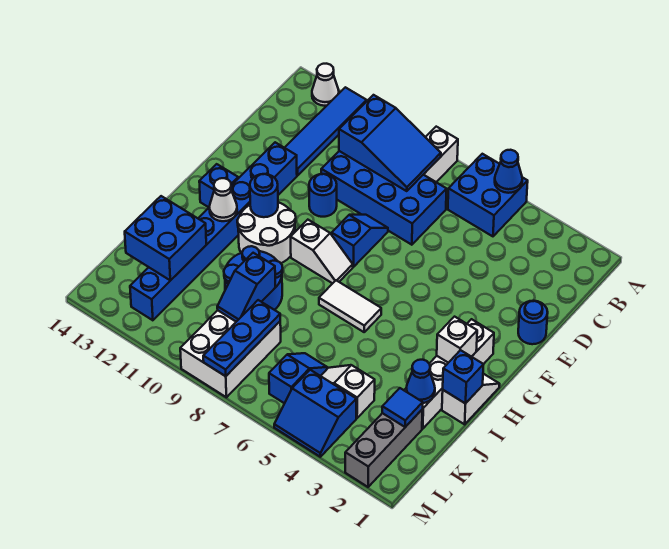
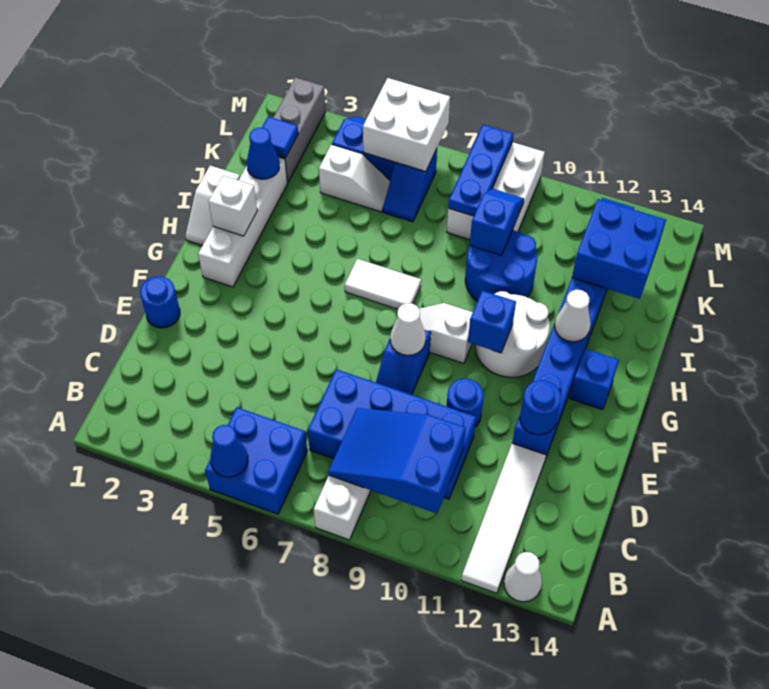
blue tile A12:D12 level 1 -> white tile A12:D12 level 1
none -> white cone F8 level 2
blue round brick G11 level 2 -> blue round brick E12 level 2
blue brick I1 level 2 -> blue brick G10 level 2
none -> white brick L5:M6 level 2

